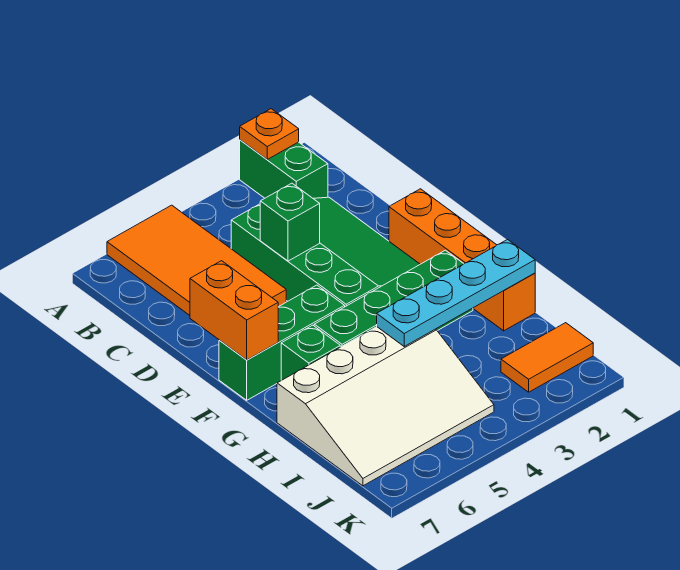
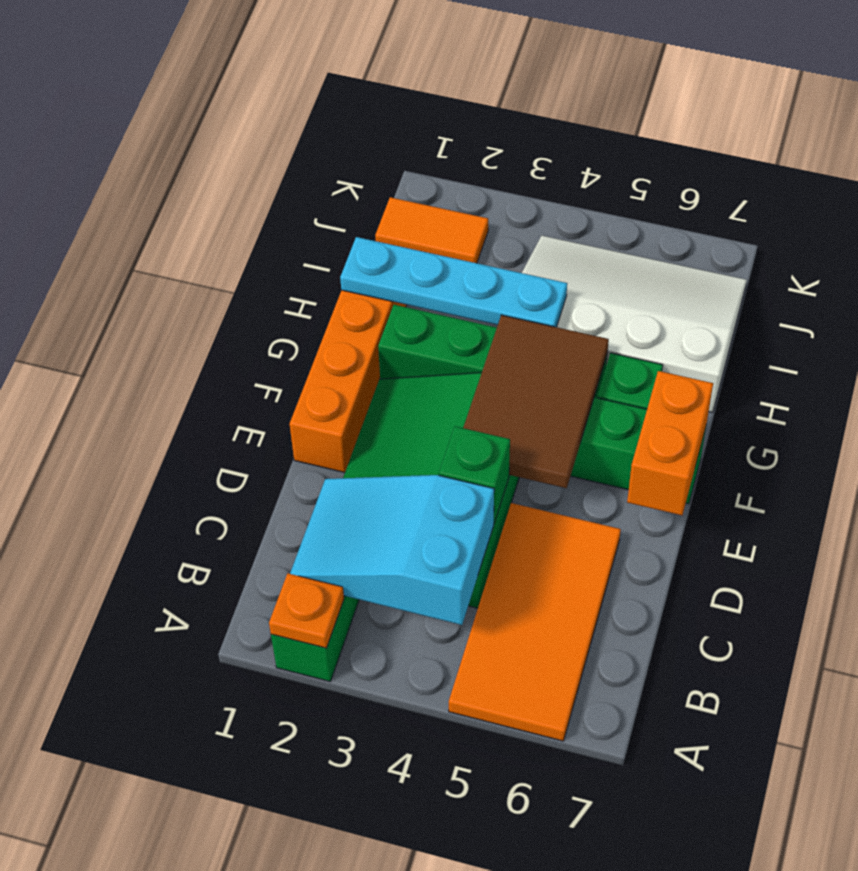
none -> cyan slope B2:C4 level 2 top 4
none -> brown tile E4:G5 level 2

